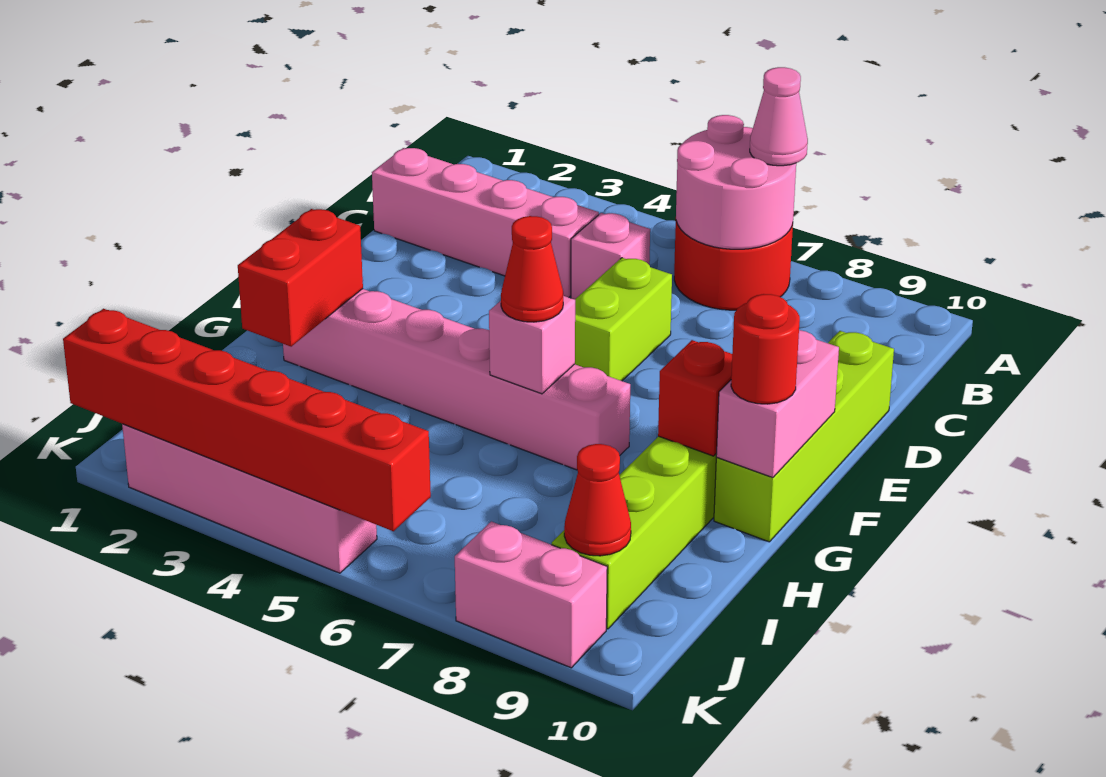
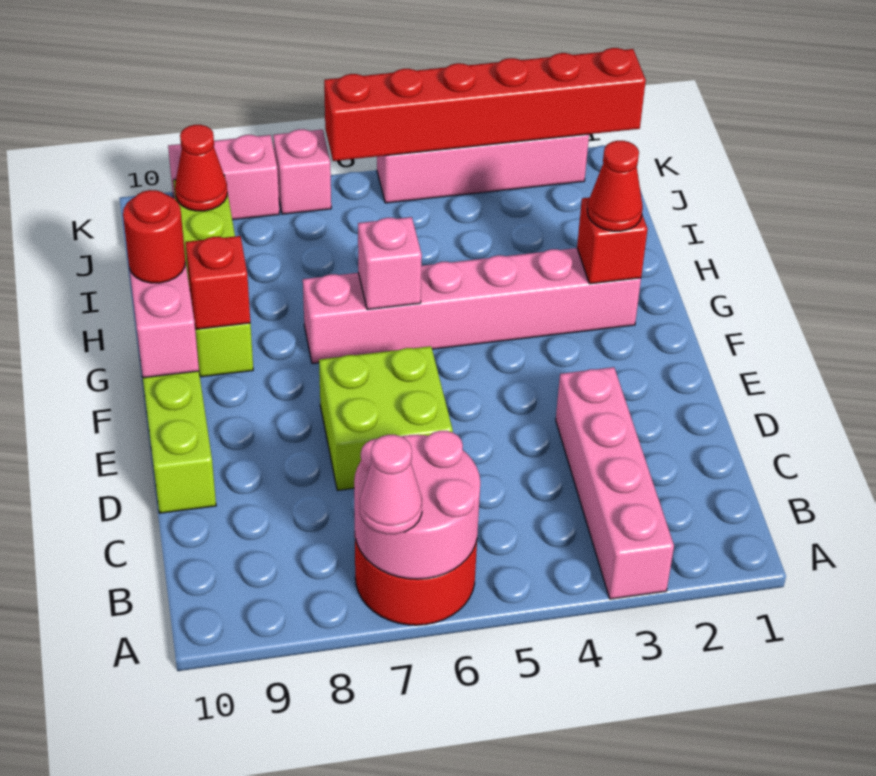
pink brick C1:C4 level 1 -> pink brick A3:D3 level 1
pink brick C5 level 1 -> pink brick K7 level 1
lime brick D6:E6 level 1 -> lime brick D6:E7 level 1
red brick G2:H2 level 2 -> red brick G2 level 2
red cone G6 level 3 -> red cone G2 level 3

